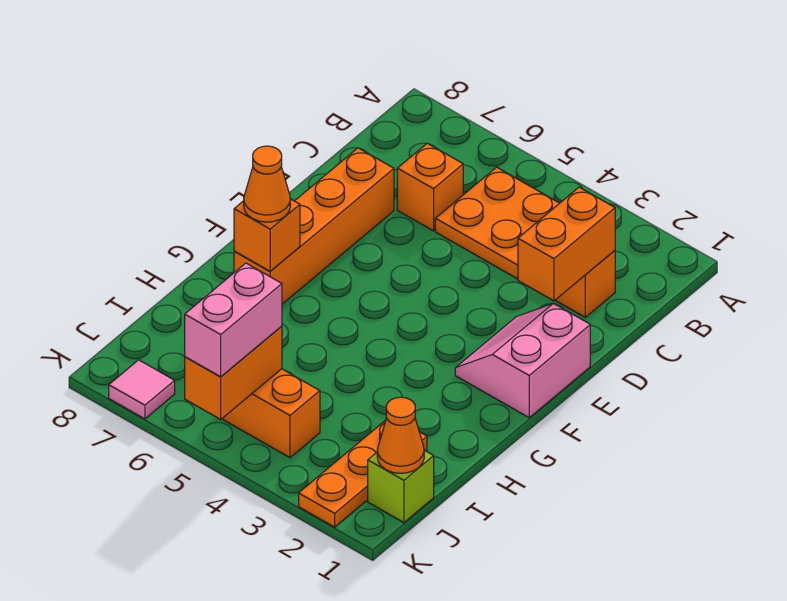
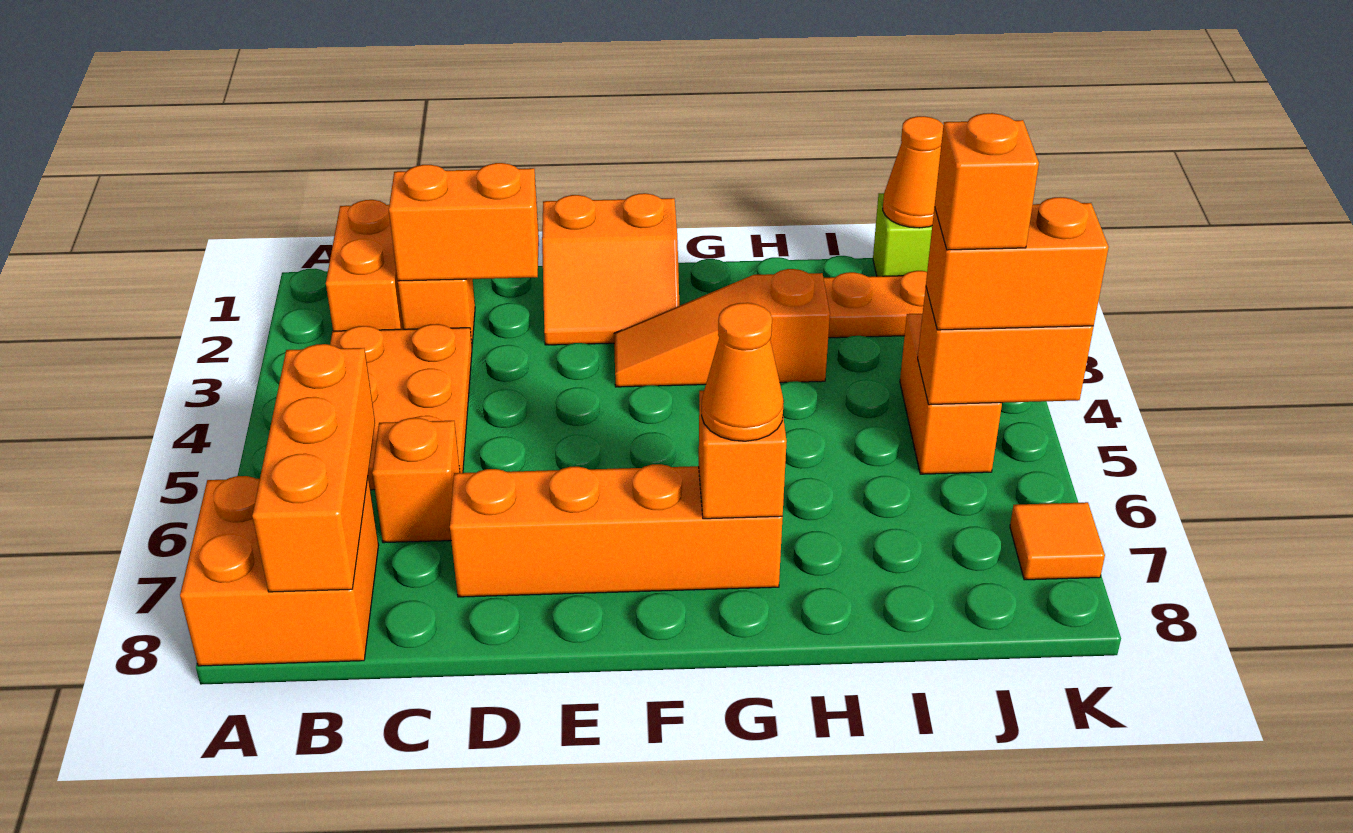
none -> orange brick A7:B8 level 1
none -> orange brick B1:B2 level 1
none -> orange brick B6:B8 level 2
pink slope E1:F2 level 1 top 1 -> orange slope E1:F2 level 1 top 1
none -> orange slope F3:H3 level 1 top H
pink brick J5:K5 level 3 -> orange brick J5:K5 level 3
none -> orange brick J5 level 4
pink tile K7 level 1 -> orange tile K7 level 1

